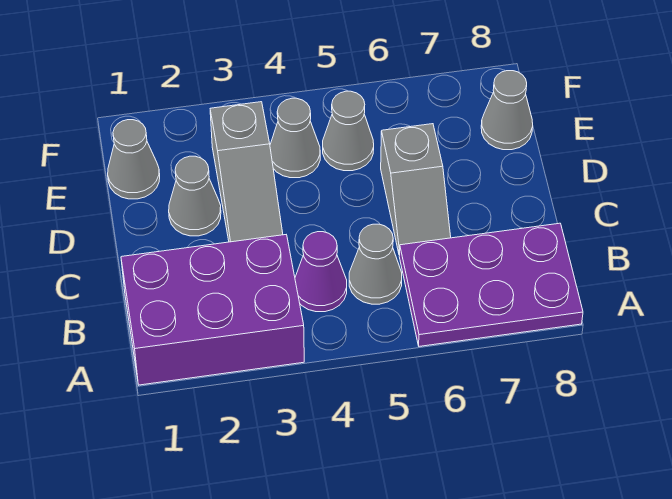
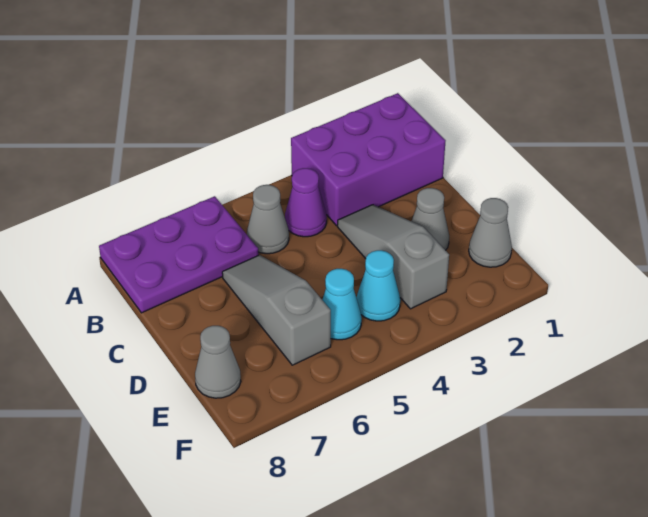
grey slope C6:D6 level 1 top D -> grey slope C6:E6 level 1 top E
grey cone E4 level 1 -> cyan cone E4 level 1
grey cone E5 level 1 -> cyan cone E5 level 1

